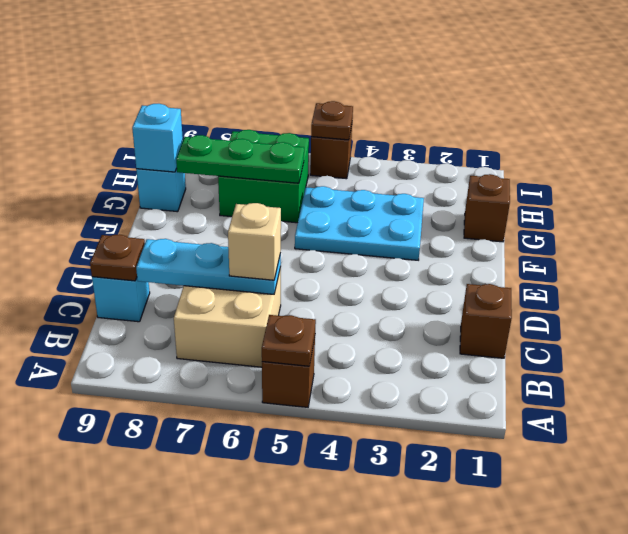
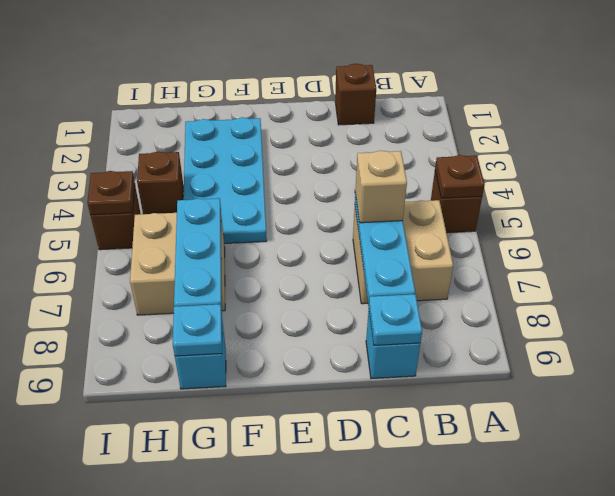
brown plate C9 level 2 -> cyan plate C9 level 2
cyan plate F3:G5 level 1 -> cyan plate F2:G5 level 1
brown brick G1 level 1 -> brown brick H4 level 1
green brick G6:H7 level 1 -> tan brick G6:H7 level 1
green plate G6:G8 level 2 -> cyan plate G6:G8 level 2
cyan brick G9 level 2 -> cyan plate G9 level 2

